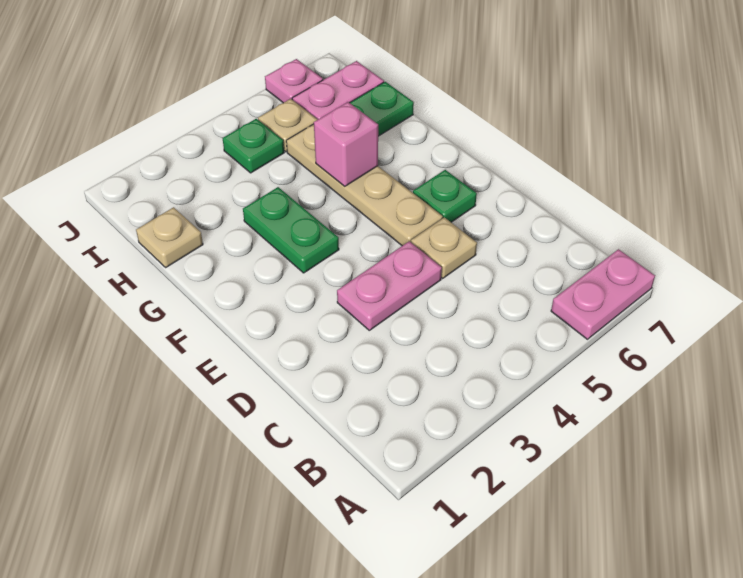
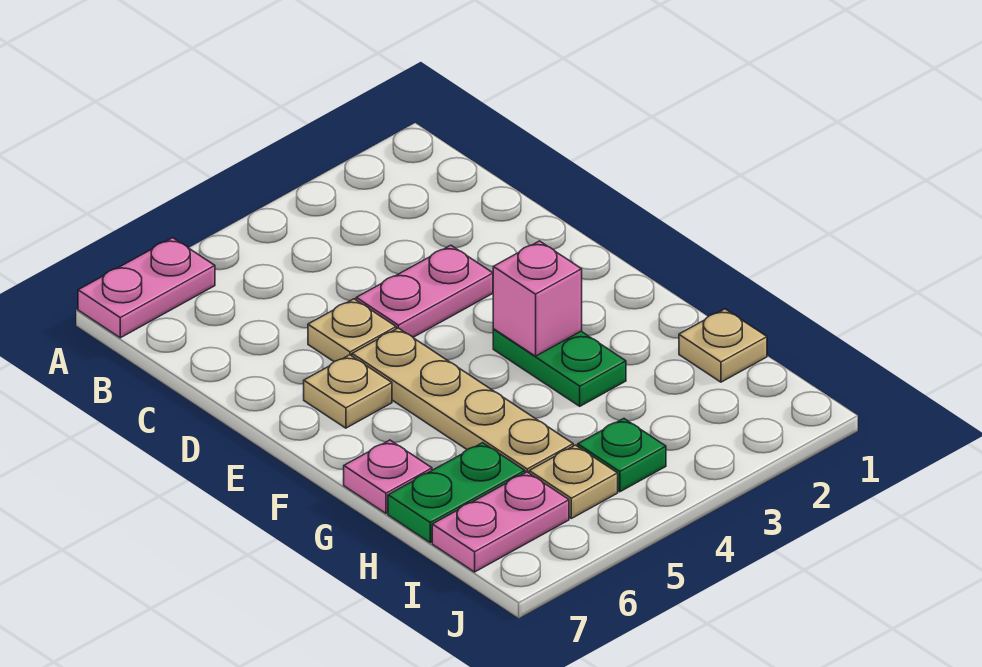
green plate E6 level 1 -> tan plate E6 level 1
pink brick G5 level 2 -> pink brick F3 level 2
pink plate J6 level 1 -> pink plate G7 level 1

